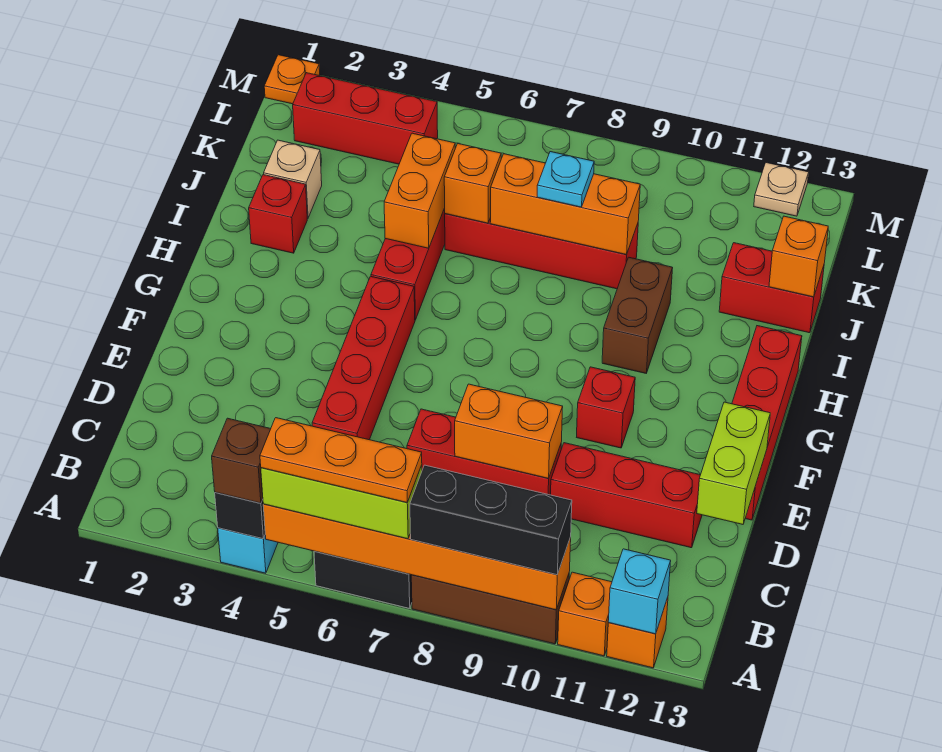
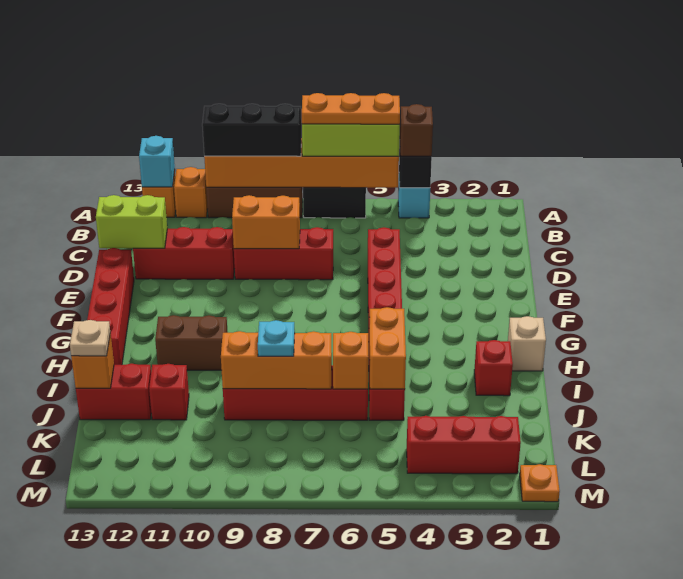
lime brick D13:E13 level 2 -> lime brick D12:D13 level 2
red brick F10 level 1 -> red brick J11 level 1
brown brick H10:I10 level 1 -> brown brick H10:H11 level 1
tan brick J2 level 1 -> tan brick H1 level 1
tan plate M12 level 1 -> tan plate J13 level 3

